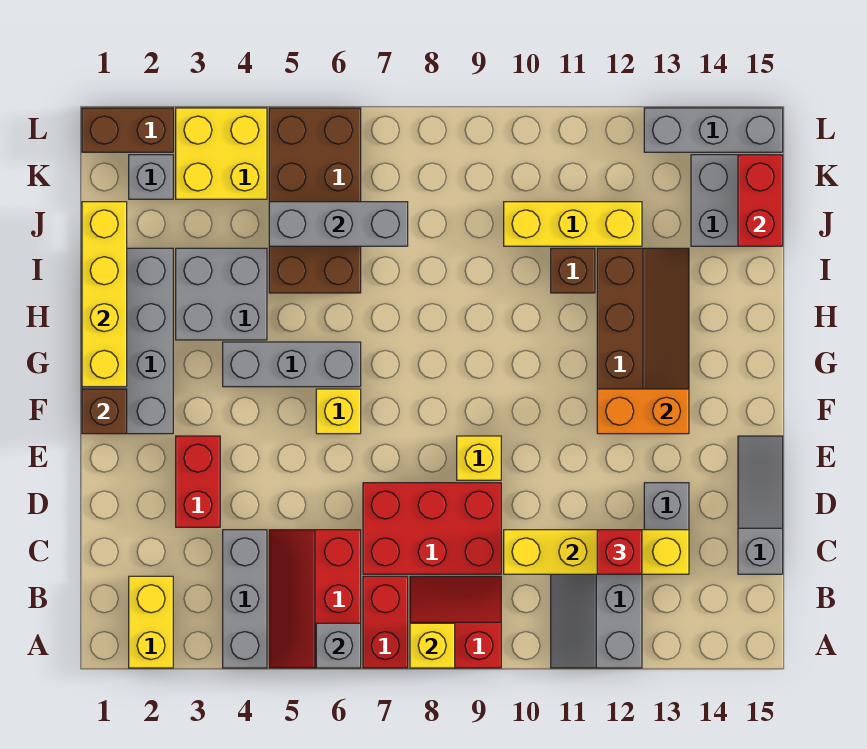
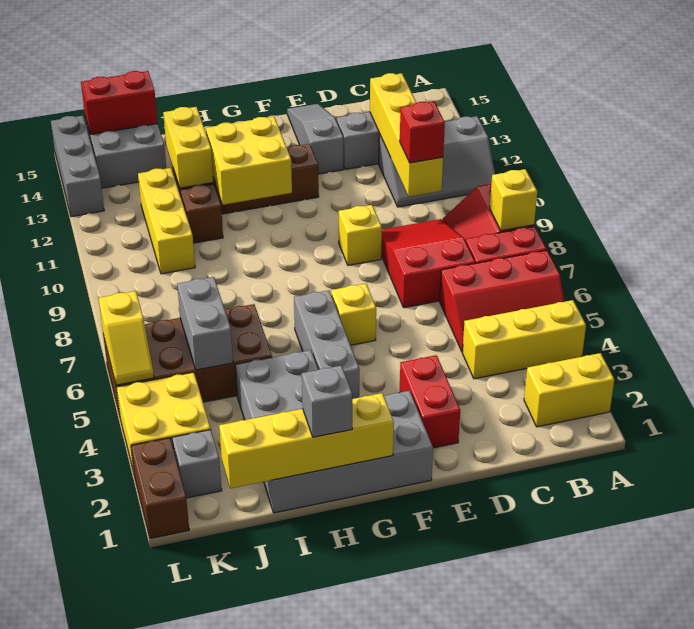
grey brick A4:C4 level 1 -> yellow brick A4:C4 level 1
grey brick A6 level 2 -> grey brick H1 level 3
red brick C7:D9 level 1 -> red slope C7:D9 level 1 top 7
red brick C12 level 3 -> red brick C10 level 3
grey slope C15:E15 level 1 top C -> grey slope E13:E15 level 1 top 13
red brick D3:E3 level 1 -> red brick E2:E3 level 1
brown brick F1 level 2 -> none
orange brick F12:F13 level 2 -> none
none -> yellow brick G11:H12 level 2
none -> yellow brick I12:I13 level 2
grey brick J5:J7 level 2 -> grey brick J5:J6 level 2
none -> yellow slope L5:L6 level 2 top 6

